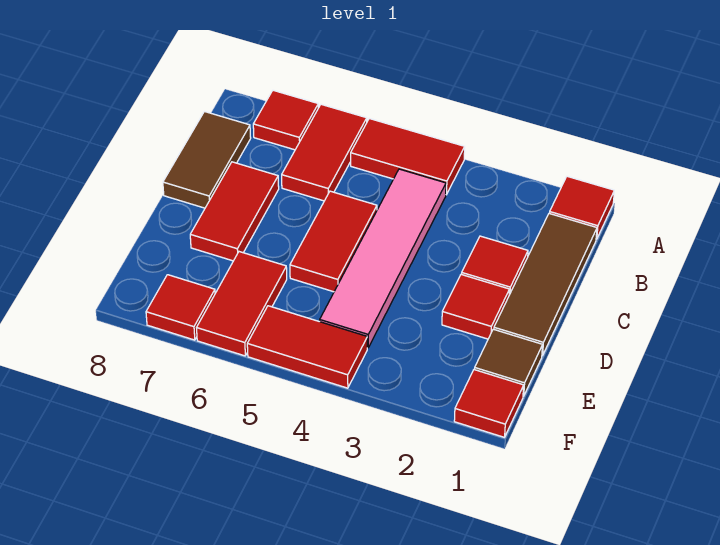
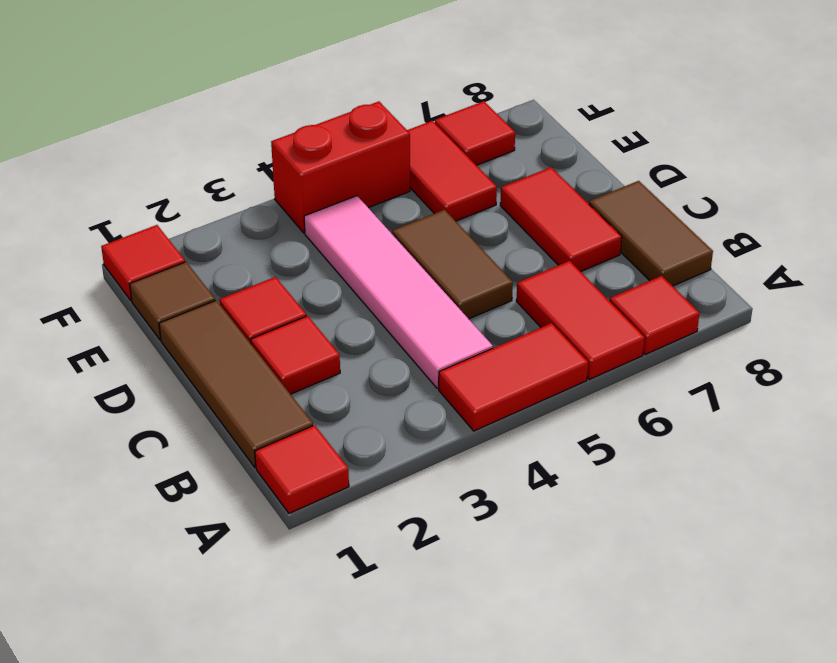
red tile C5:D5 level 1 -> brown tile C5:D5 level 1
red tile F4:F5 level 1 -> red brick F4:F5 level 1

